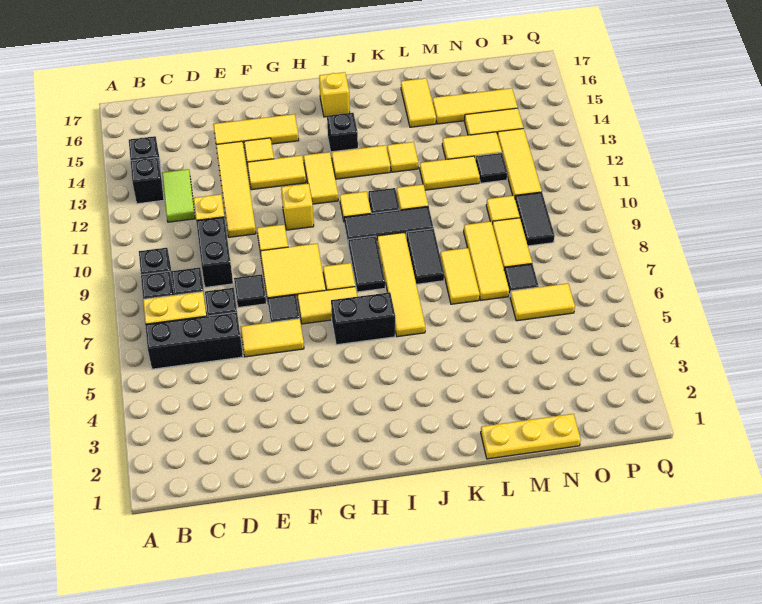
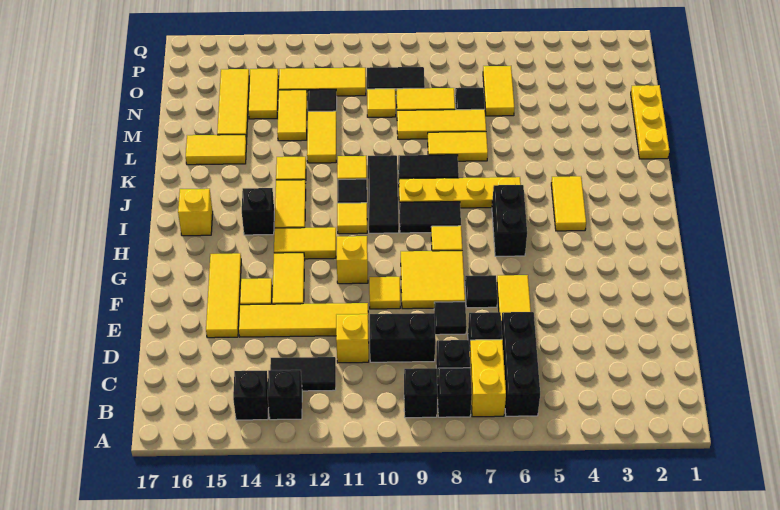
lime tile C12:C13 level 1 -> black tile C12:C13 level 1
yellow tile G7:H7 level 1 -> yellow tile I4:J4 level 1
yellow tile J6:J9 level 1 -> yellow plate J6:J9 level 1

